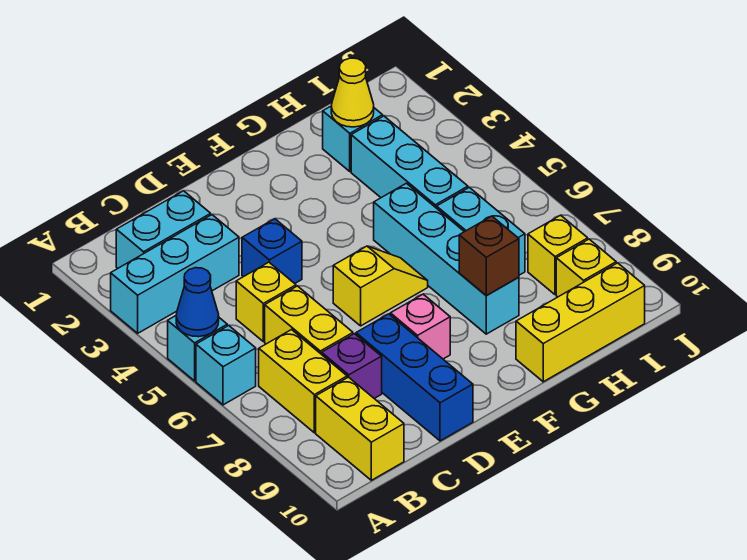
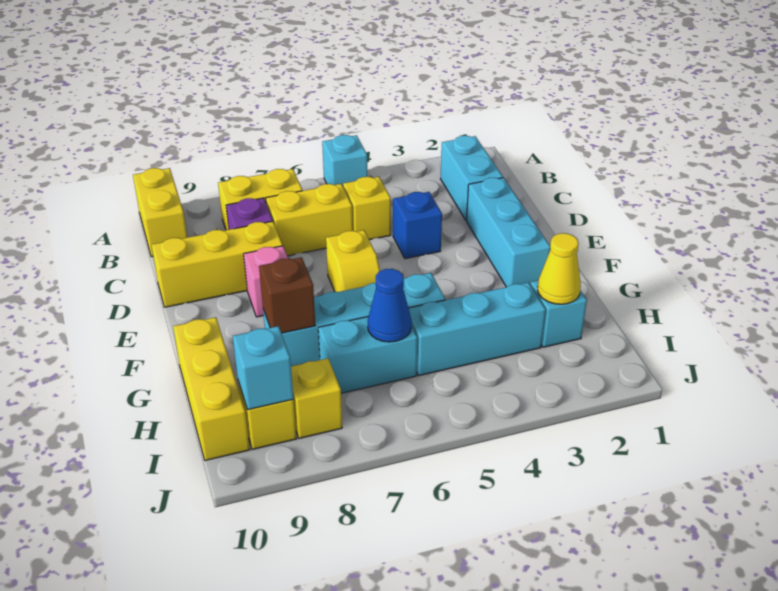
cyan brick A3:C3 level 1 -> cyan brick D2:F2 level 1
blue cone A5 level 2 -> blue cone H6 level 2
cyan brick A6 level 1 -> cyan brick I9 level 2
yellow brick B9:B10 level 1 -> yellow brick A10:B10 level 1
blue brick D8:D10 level 1 -> yellow brick D8:D10 level 1

